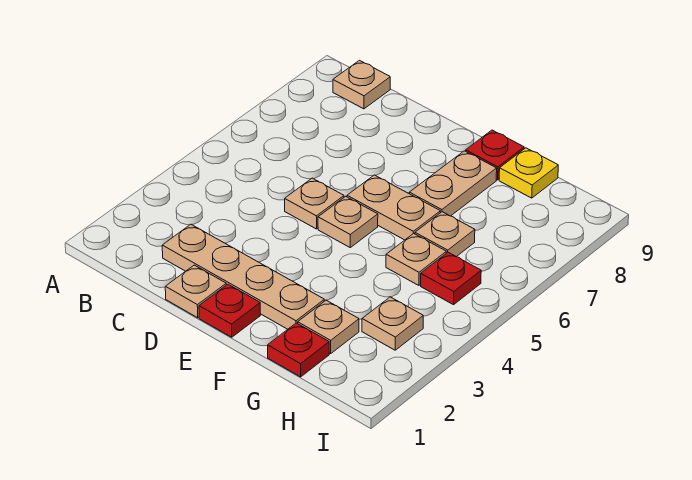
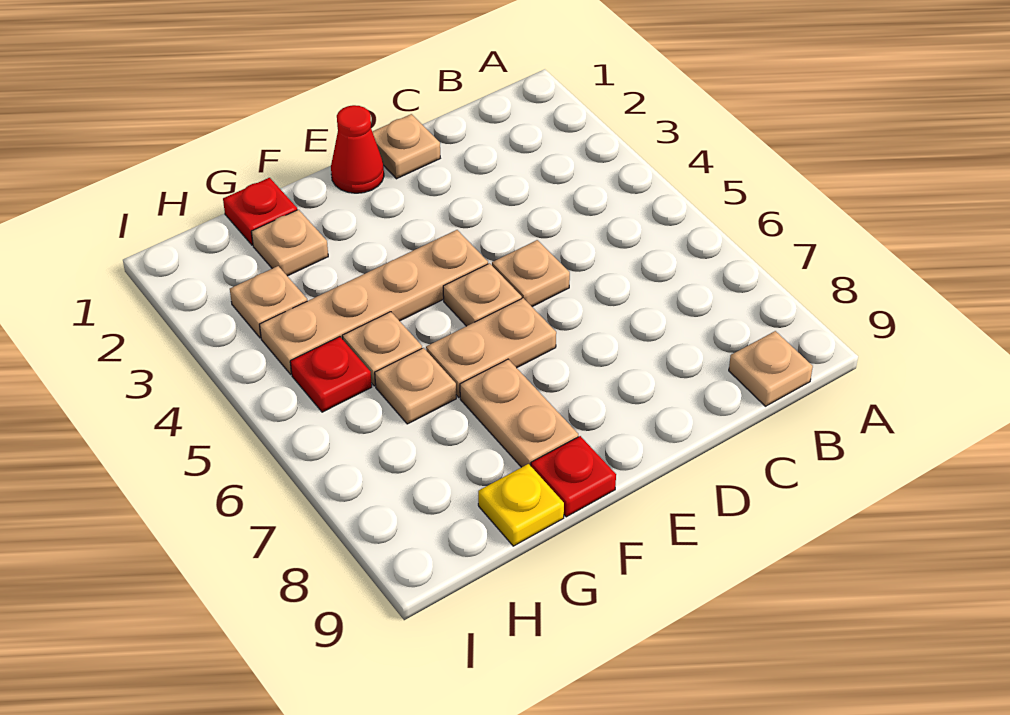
tan plate C2:F2 level 1 -> tan plate E4:H4 level 1
red plate E1 level 1 -> red cone E1 level 1

